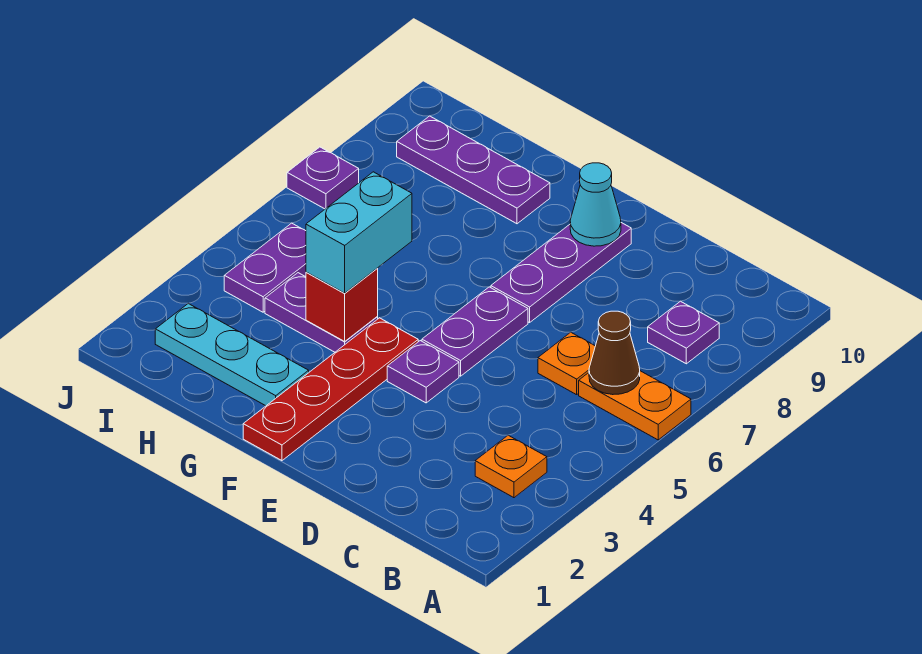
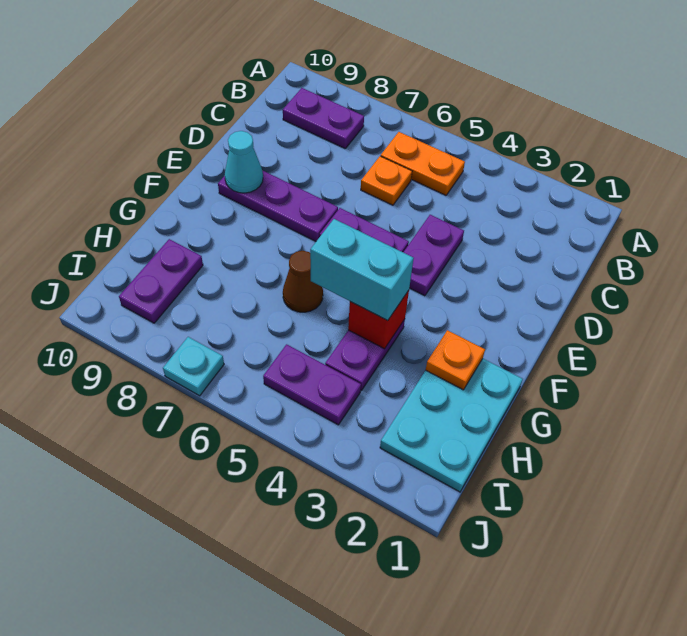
orange plate A6:B6 level 1 -> orange plate B5:B6 level 1
orange plate B3 level 1 -> orange plate G2 level 2
brown cone B6 level 2 -> brown cone G6 level 1
purple plate B8 level 1 -> purple plate B8:B9 level 1
purple plate E4 level 1 -> purple plate D4:E4 level 1
red plate F1:F4 level 1 -> none
cyan plate G2:I2 level 1 -> cyan plate G1:I2 level 1
purple plate G9:I9 level 1 -> purple plate H9:I9 level 1
purple plate J7 level 1 -> cyan plate J7 level 1

